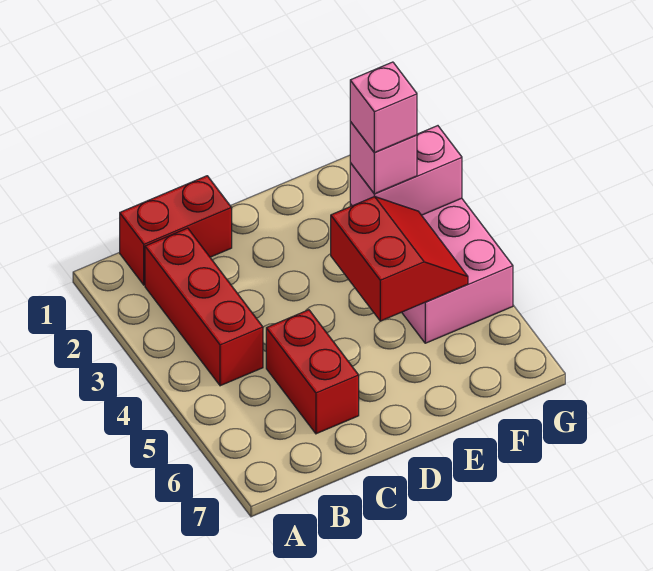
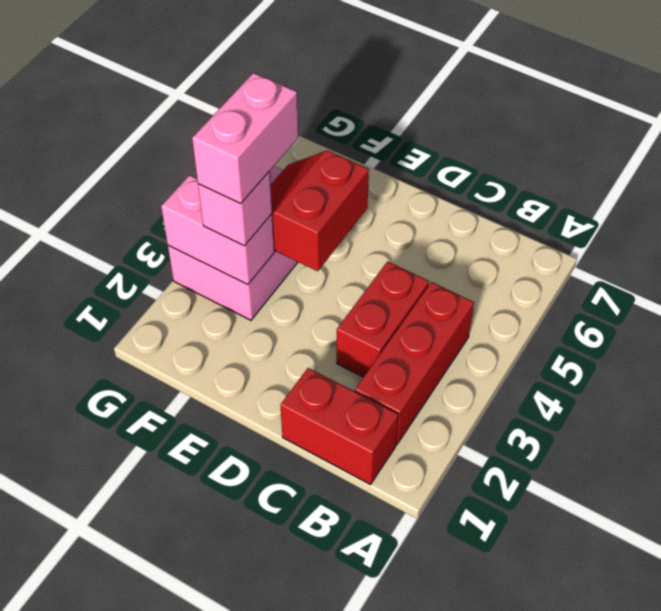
red brick C5:C6 level 1 -> red brick C3:C4 level 1
pink brick F3 level 4 -> pink brick F3:F4 level 4

